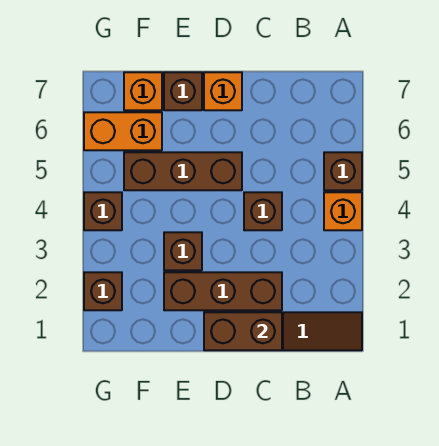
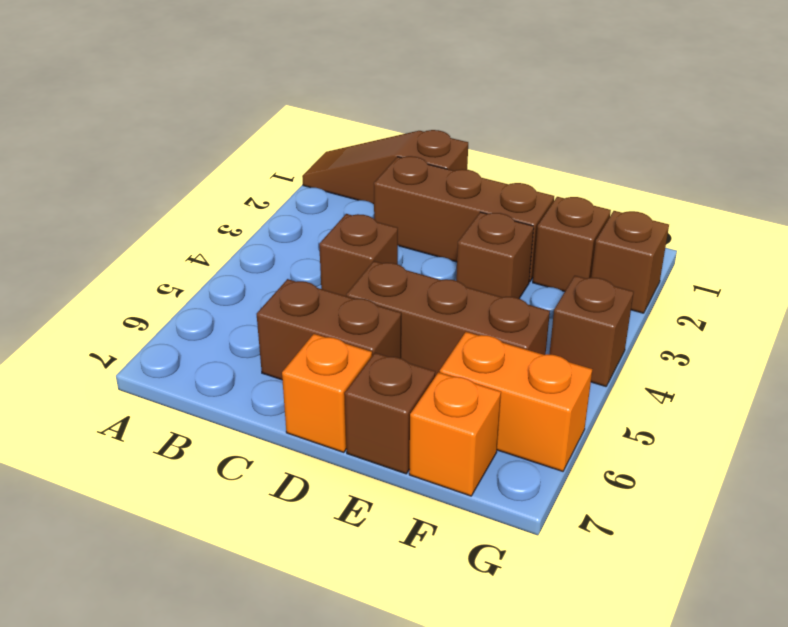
orange brick A4 level 1 -> none
brown brick A5 level 1 -> brown brick F2 level 1
brown brick C1:D1 level 2 -> brown brick C6:D6 level 1

